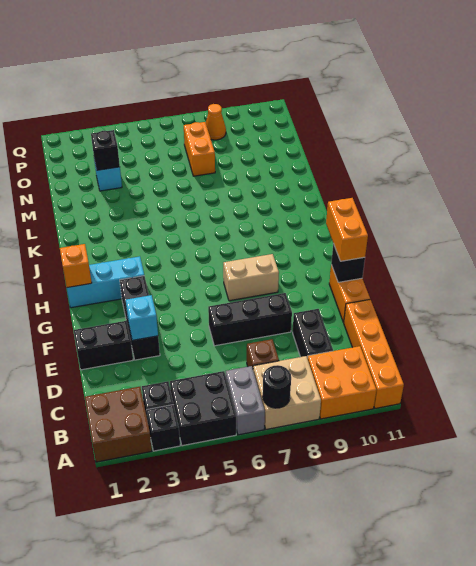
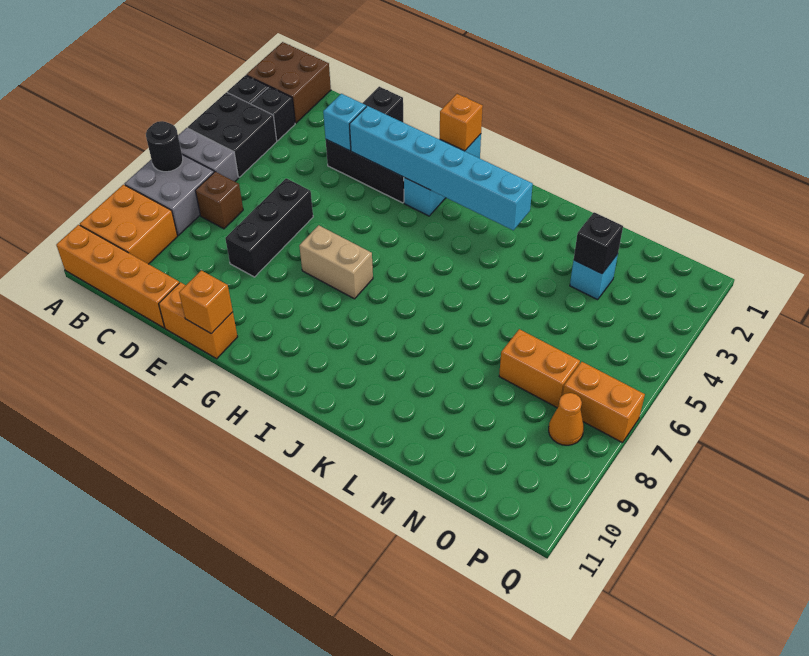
tan brick A7:B8 level 1 -> grey brick A7:B8 level 1
black brick C9:D9 level 1 -> none
none -> cyan brick F3:K3 level 2
black brick F11 level 2 -> orange brick F11 level 2
orange brick F11:G11 level 3 -> orange brick P7:Q7 level 1
tan brick G7:G8 level 1 -> tan brick G7:H7 level 1

